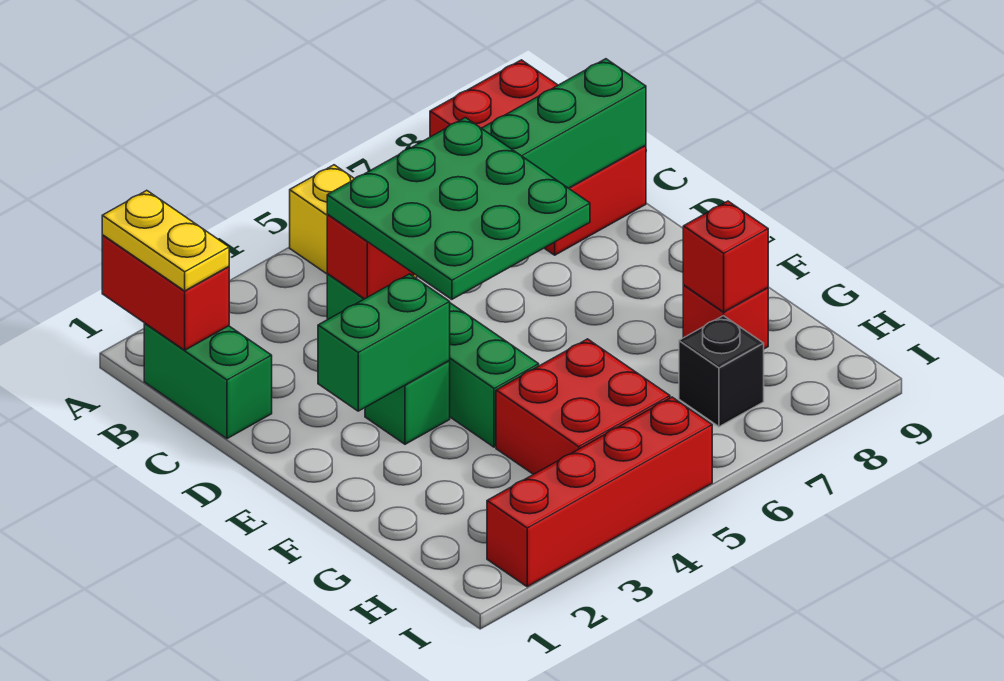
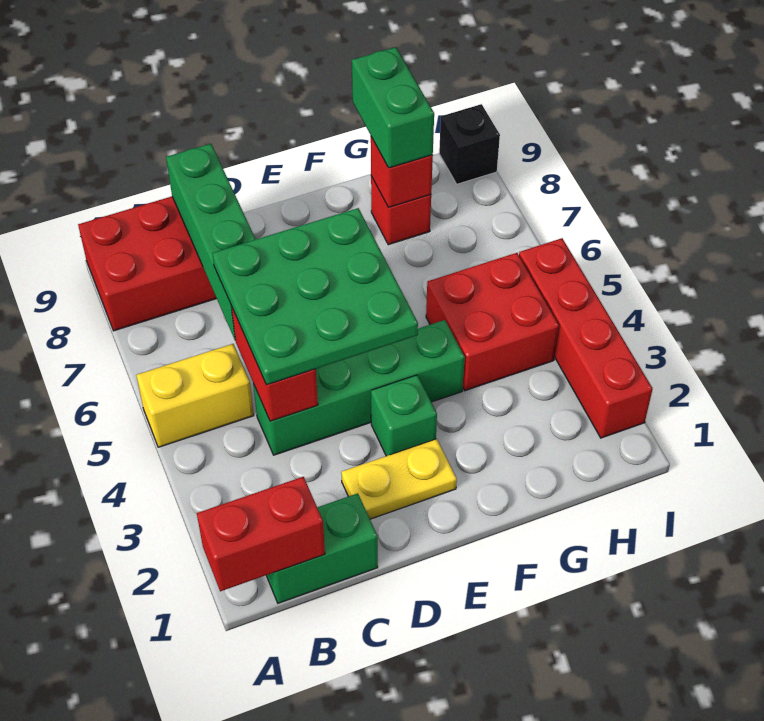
yellow plate A1:B1 level 3 -> yellow plate D2:E2 level 1
green brick E2:E3 level 2 -> green brick G8:G9 level 3
black brick H7 level 1 -> black brick I9 level 1

